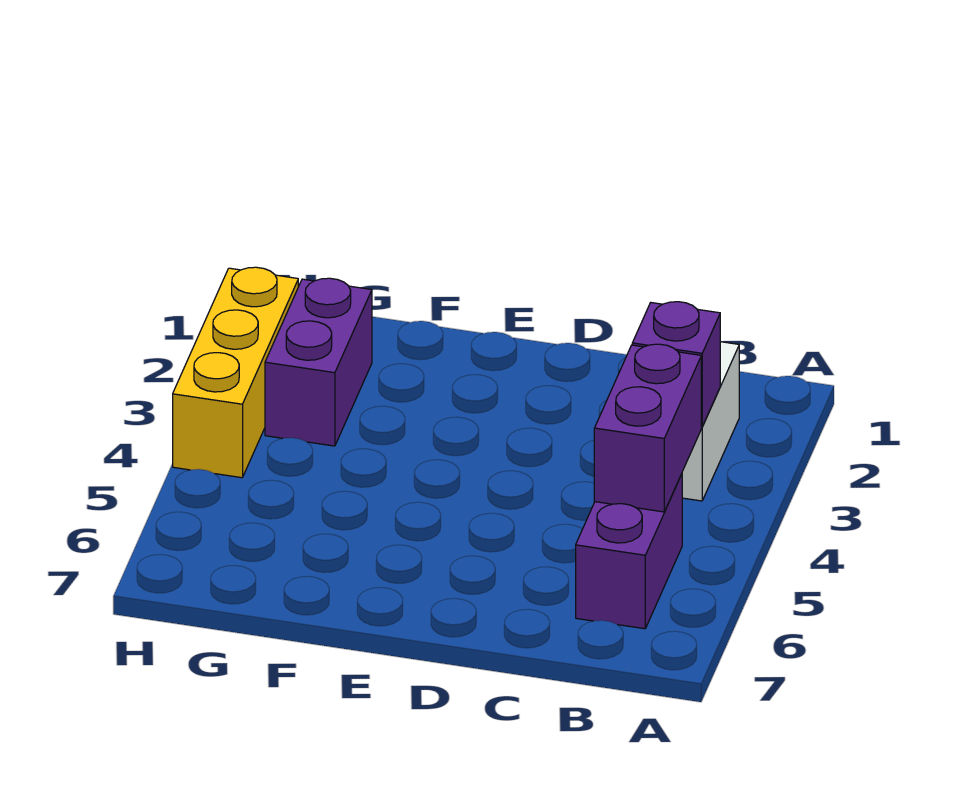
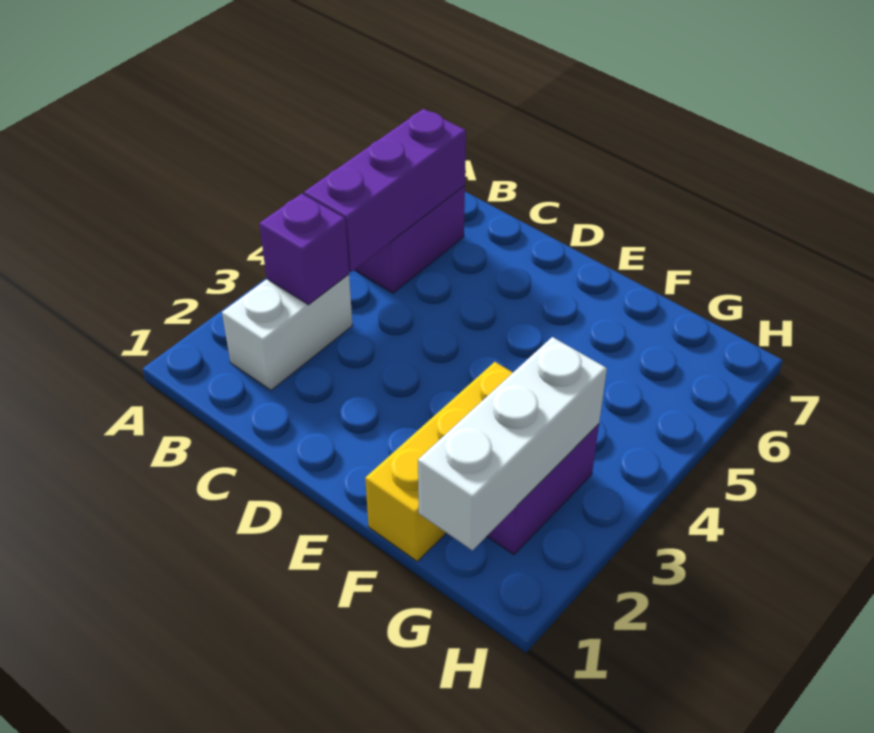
purple brick B4:B5 level 2 -> purple brick B4:B6 level 2
none -> white brick G1:G3 level 2
yellow brick H2:H4 level 1 -> yellow brick F1:F3 level 1

